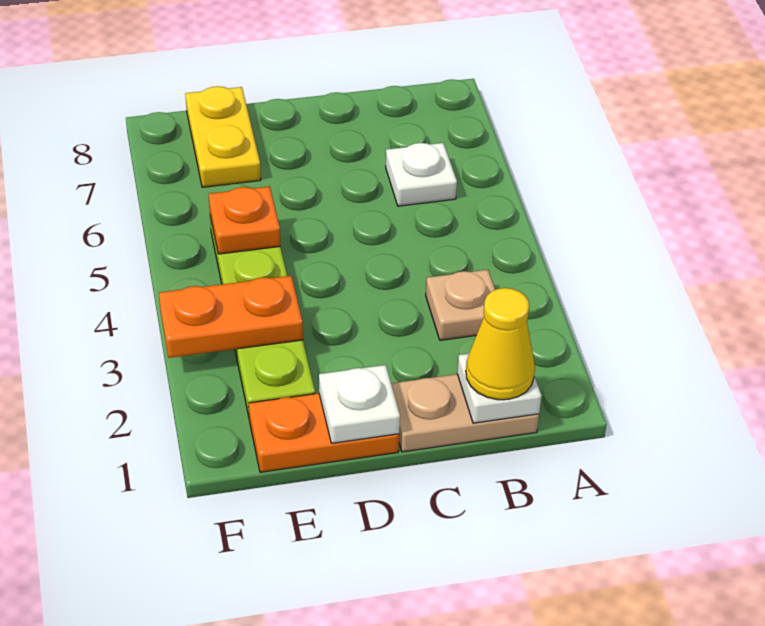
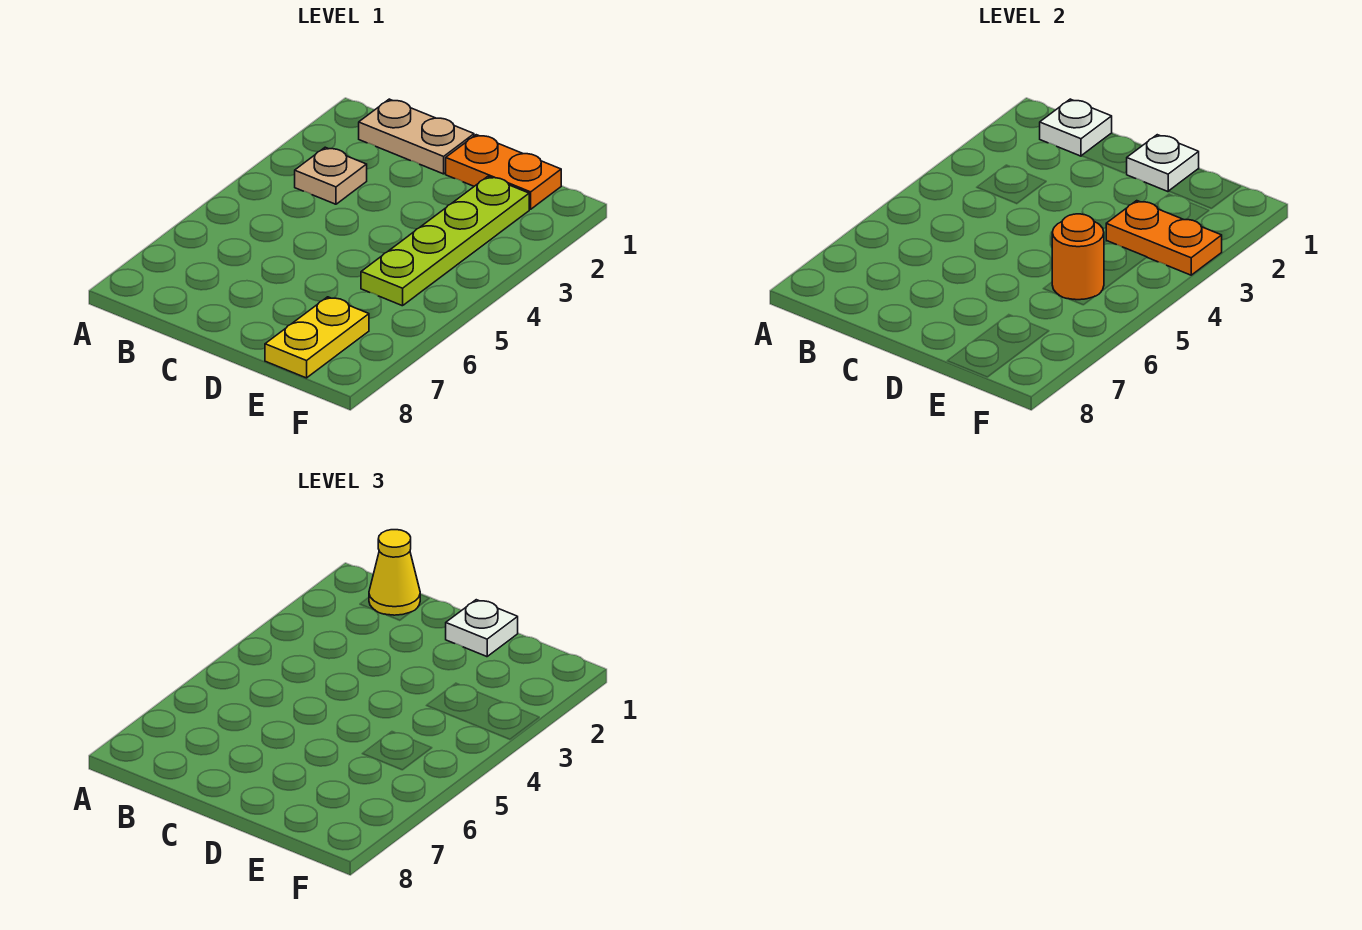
white plate B6 level 1 -> white plate D1 level 3
orange plate E5 level 2 -> orange round brick E5 level 2

